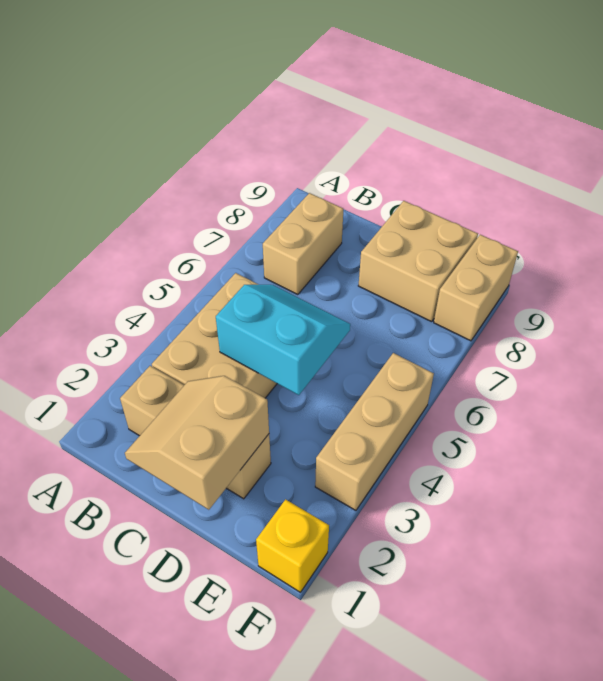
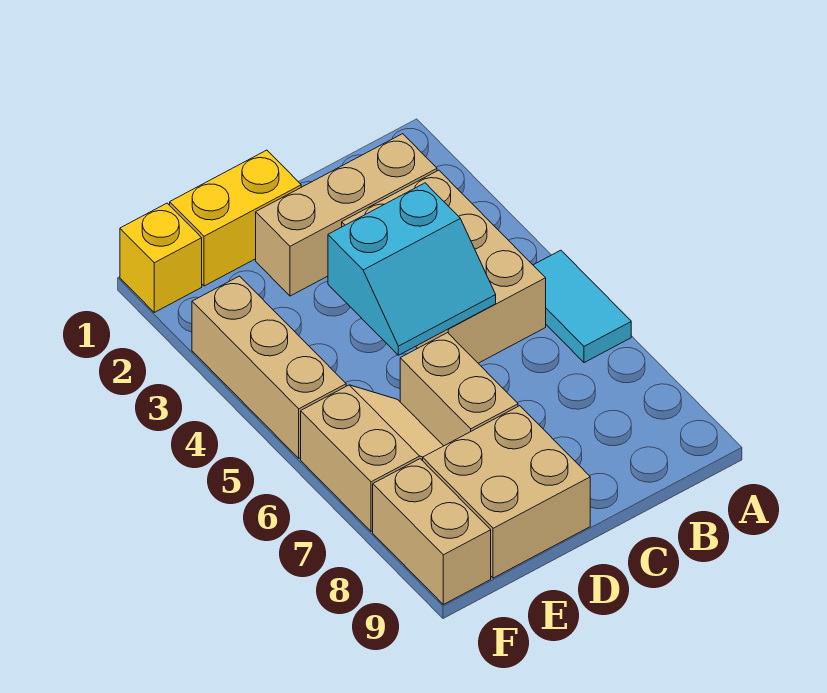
none -> cyan tile A5:A6 level 1
tan brick B7:B8 level 1 -> tan brick D6:D7 level 1
tan slope C1:D2 level 2 top D -> tan slope E6:F7 level 1 top F
none -> yellow brick D1:E1 level 1

